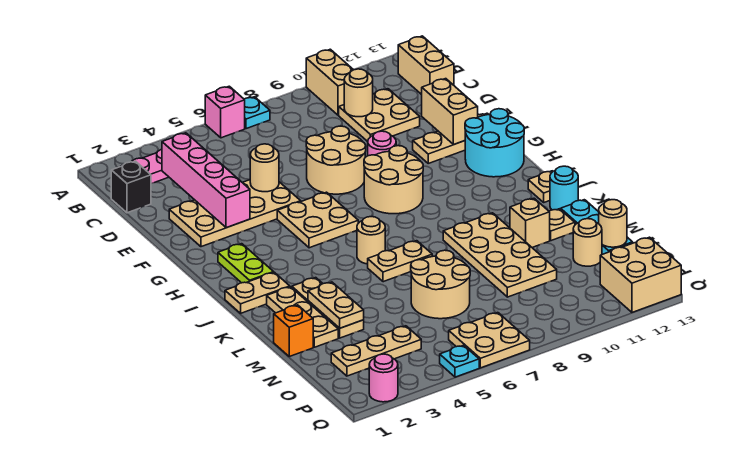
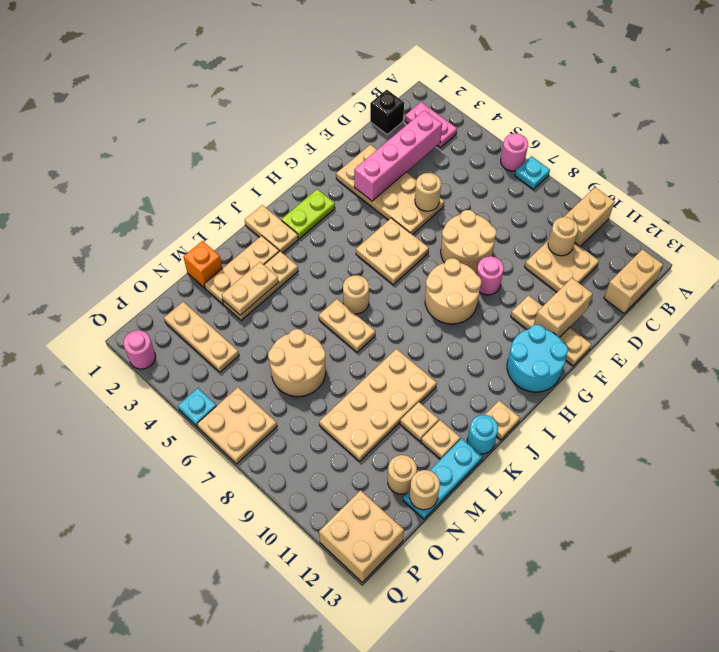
pink brick A6 level 1 -> pink round brick A6 level 1
tan brick L11 level 1 -> tan plate L11 level 1

